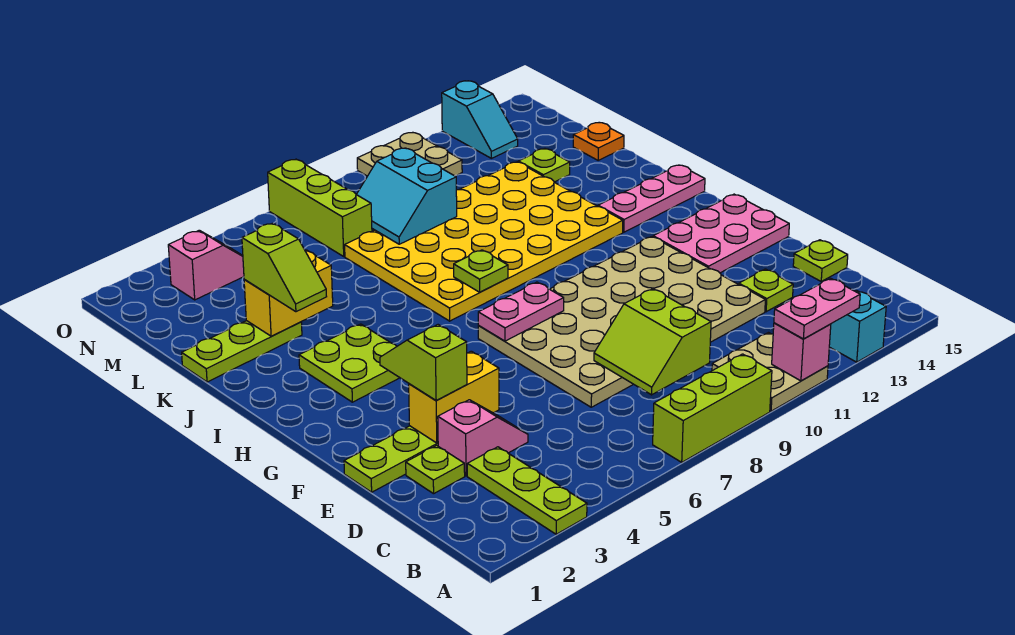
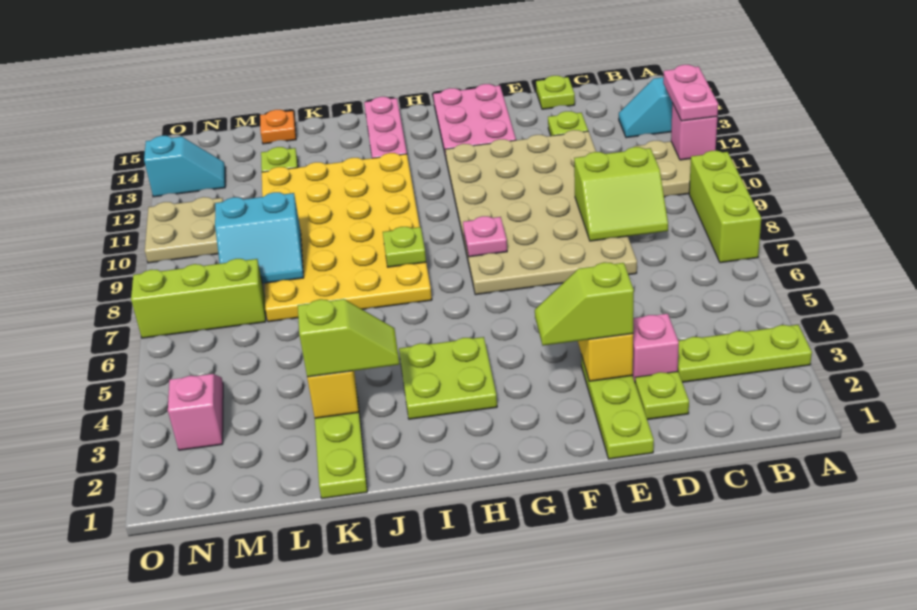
pink plate G7:G8 level 2 -> pink plate G8 level 2

